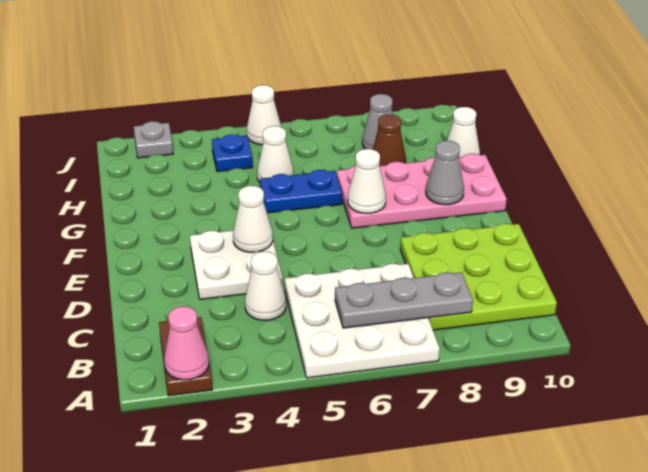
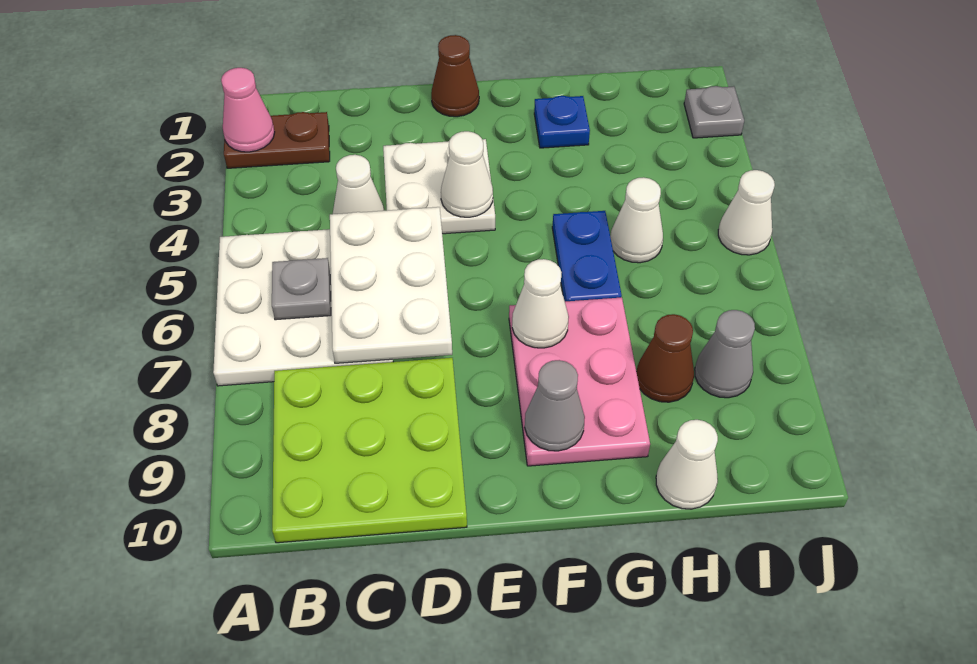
grey plate B6:B8 level 2 -> grey plate B6 level 2
none -> white plate C5:D7 level 2
none -> brown cone E1 level 1
pink plate F7:G10 level 1 -> pink plate F7:G9 level 1
blue plate I4 level 1 -> blue plate G2 level 1

